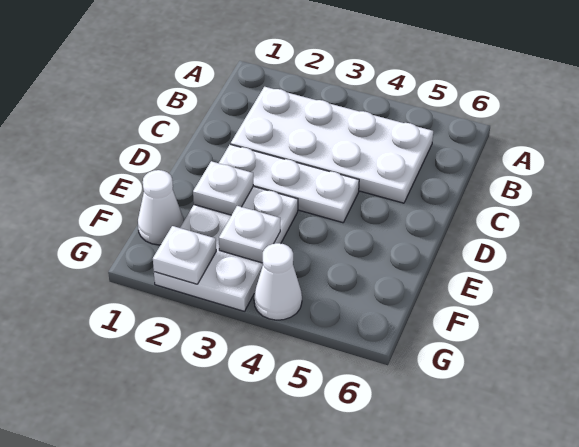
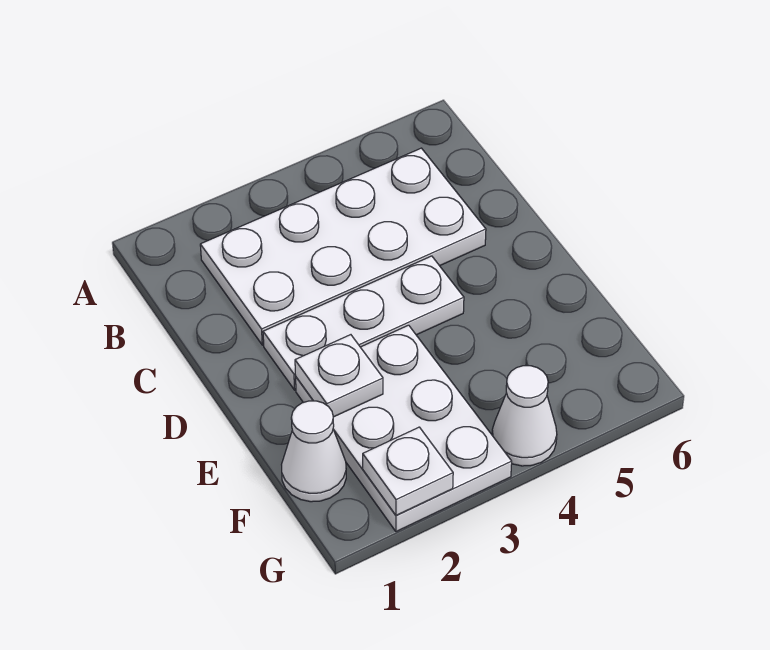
white plate F3 level 2 -> none

